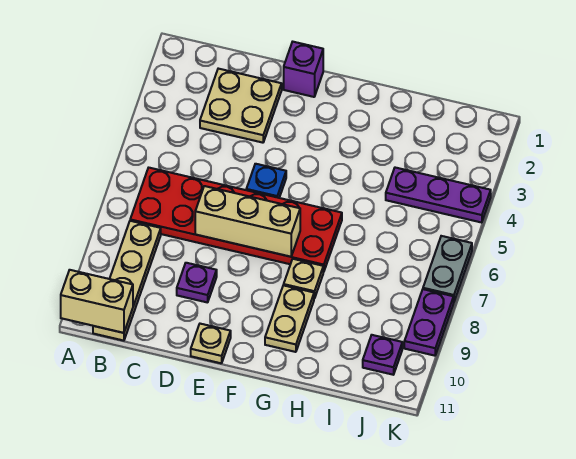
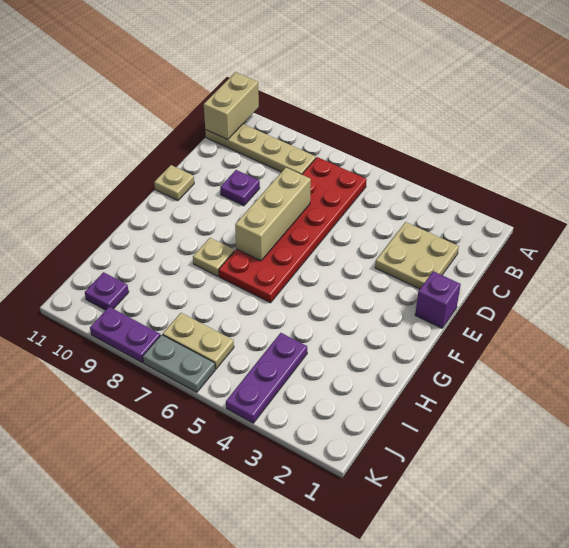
blue plate E5 level 1 -> none
tan plate G9:G10 level 1 -> tan plate J6:J7 level 1

